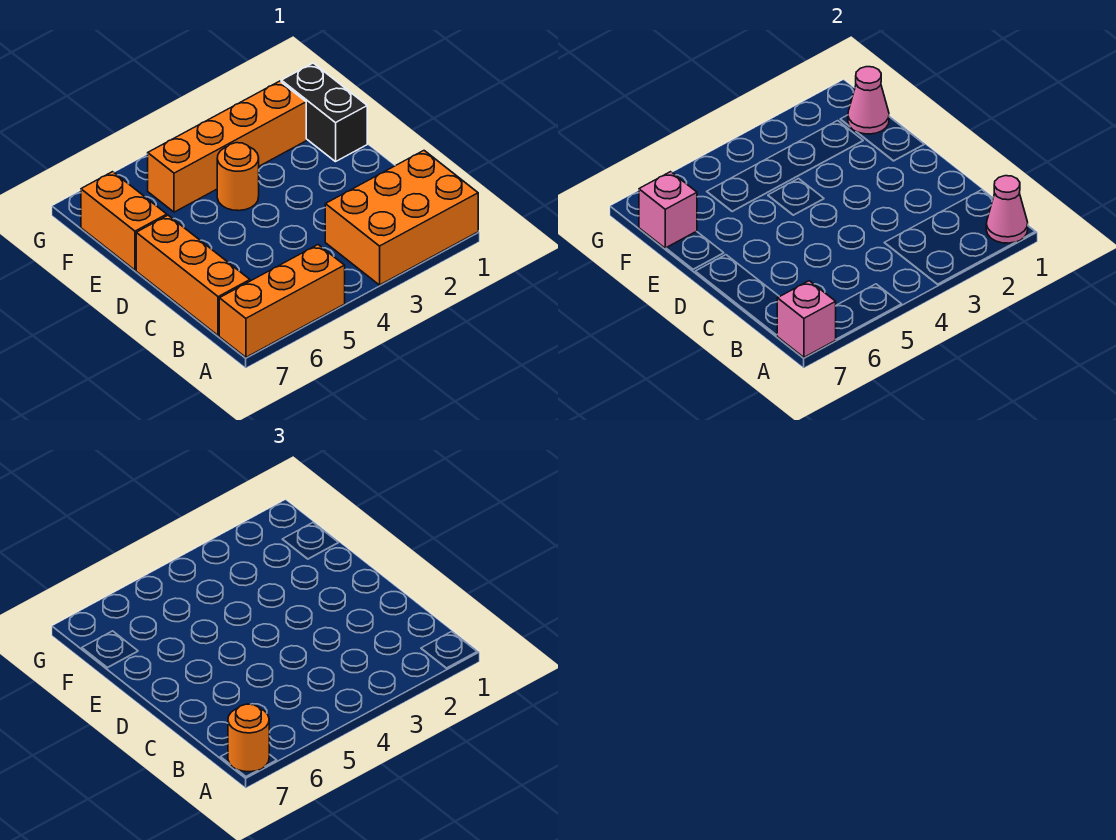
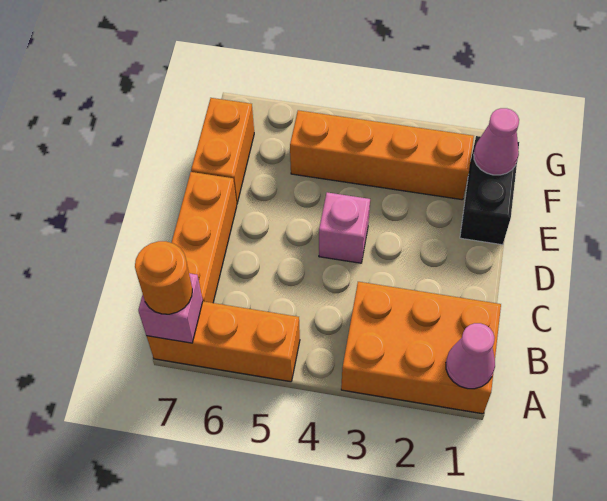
orange round brick E4 level 1 -> none
pink brick F7 level 2 -> pink brick D4 level 1

